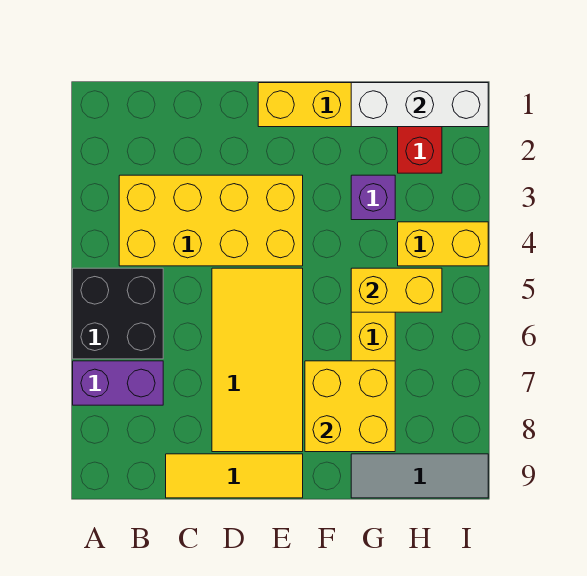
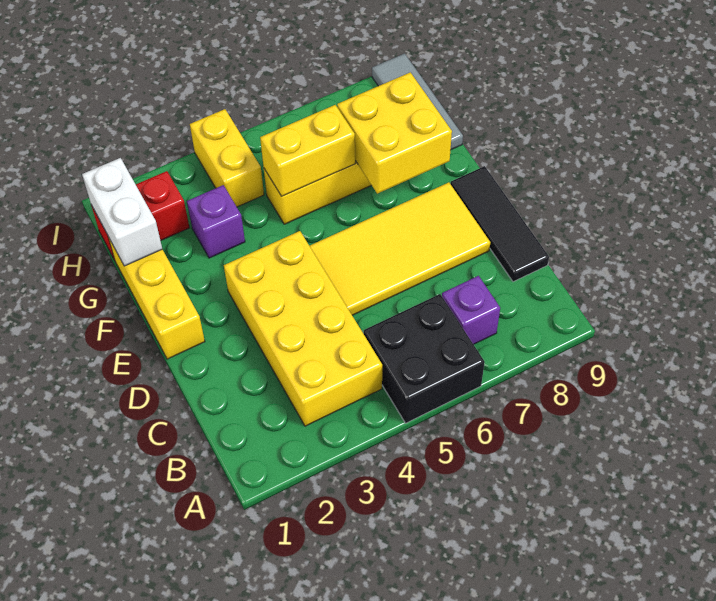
purple brick A7:B7 level 1 -> purple brick B7 level 1
yellow tile C9:E9 level 1 -> black tile C9:E9 level 1
white brick G1:I1 level 2 -> white brick G1:H1 level 2
yellow brick G5:H5 level 2 -> yellow brick G5:G6 level 2

